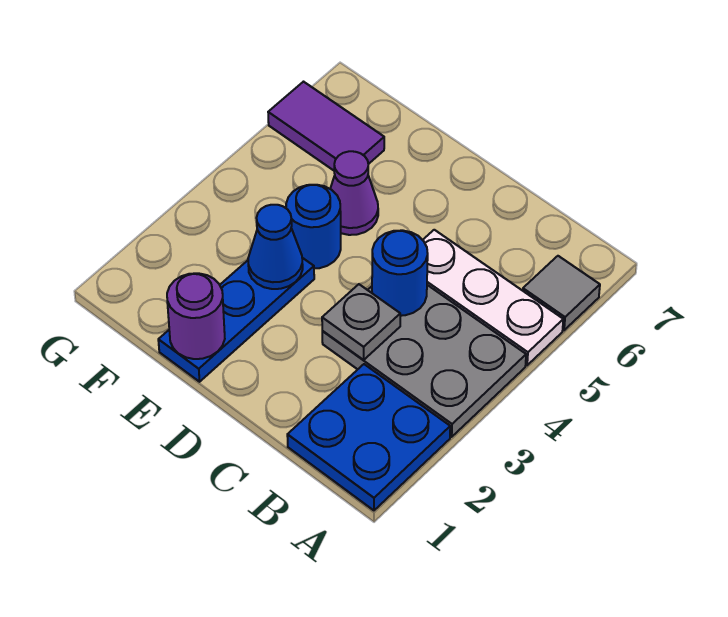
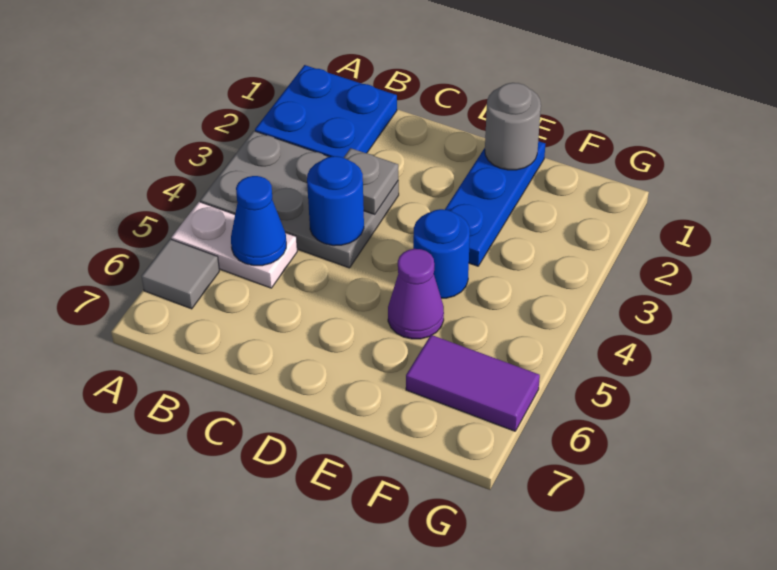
white plate A5:C5 level 1 -> white plate A5:B5 level 1
purple round brick E1 level 2 -> grey round brick E1 level 2
blue cone E3 level 2 -> blue cone B5 level 2

